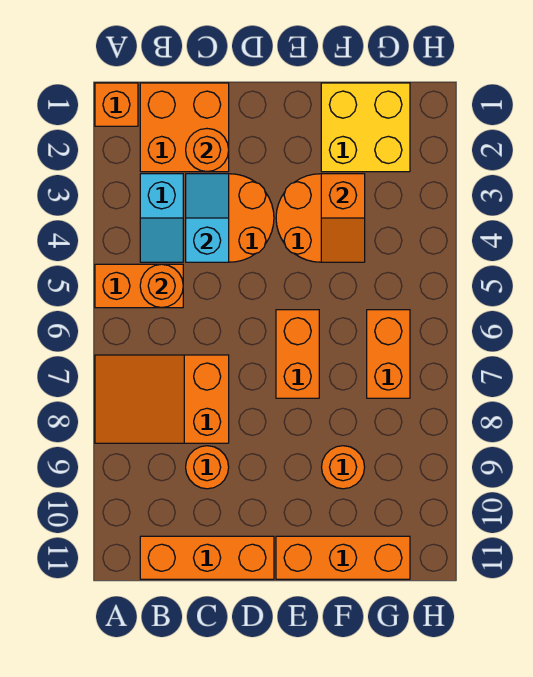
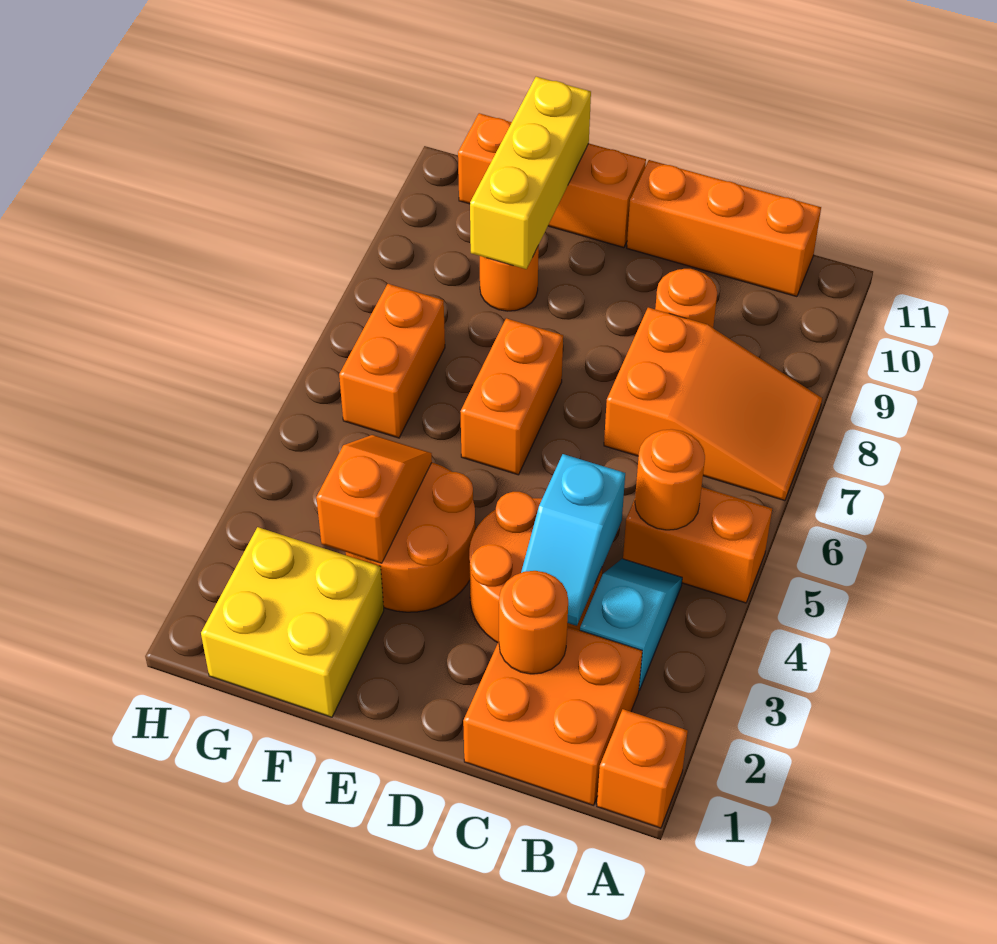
none -> yellow brick F9:F11 level 2

